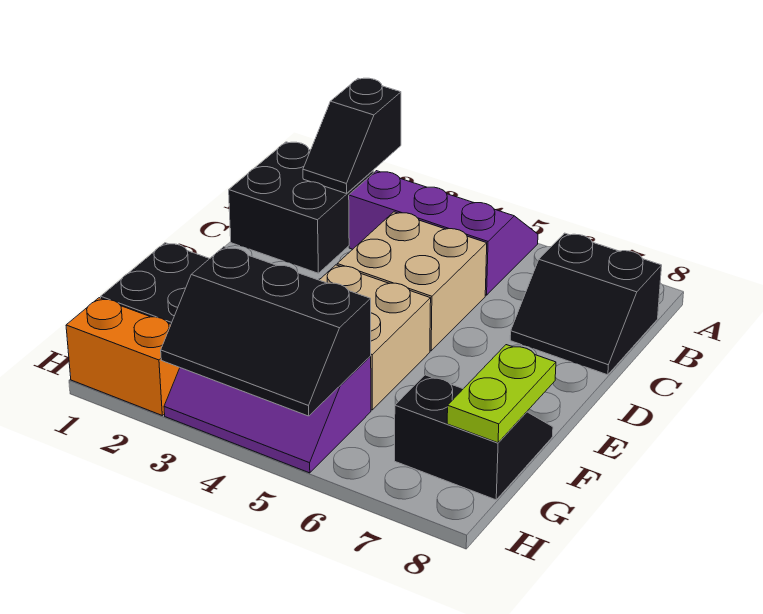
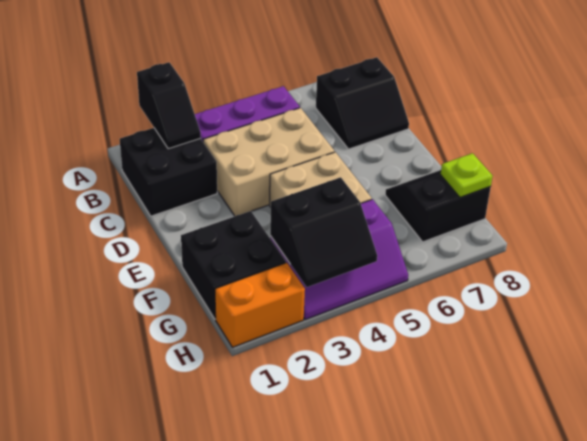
tan brick C4:D5 level 1 -> tan brick C3:D5 level 1
lime plate F8:G8 level 2 -> lime plate G8 level 2
black slope G3:H5 level 2 top G -> black slope G3:H4 level 2 top G

